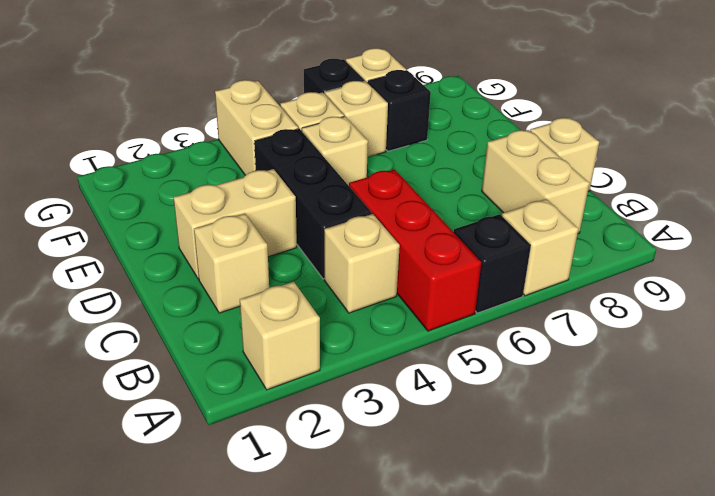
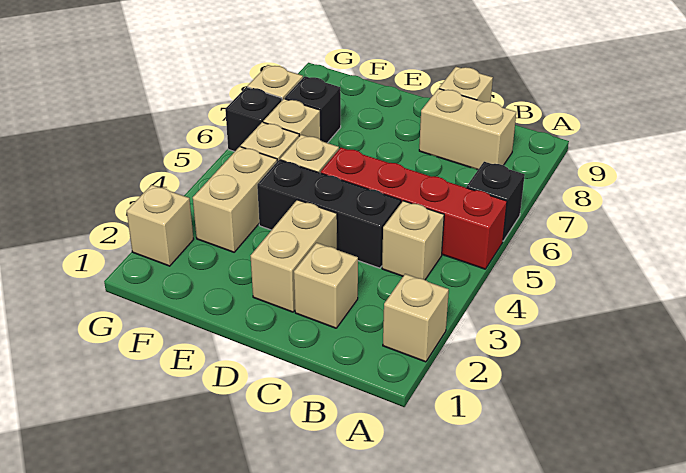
red brick A5:C5 level 1 -> red brick A5:D5 level 1
tan brick A7 level 1 -> tan brick G2 level 1
tan brick F4:G4 level 1 -> tan brick F3:F4 level 1

